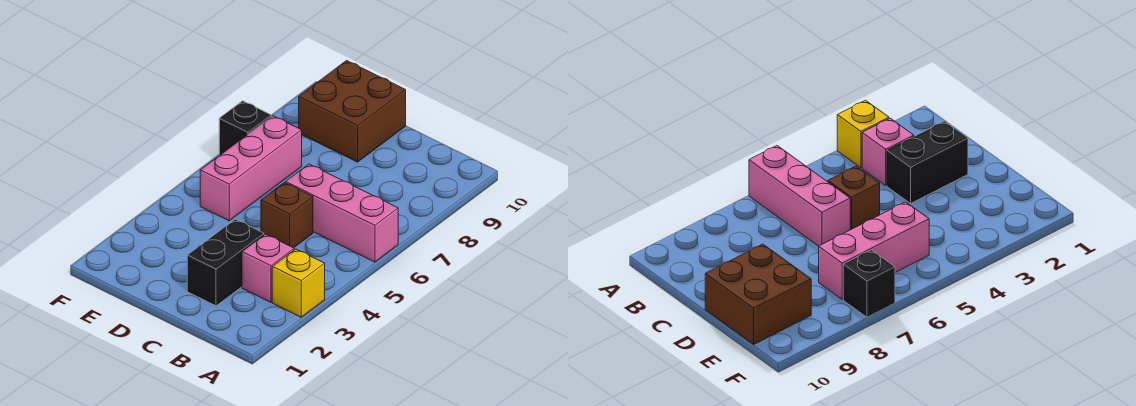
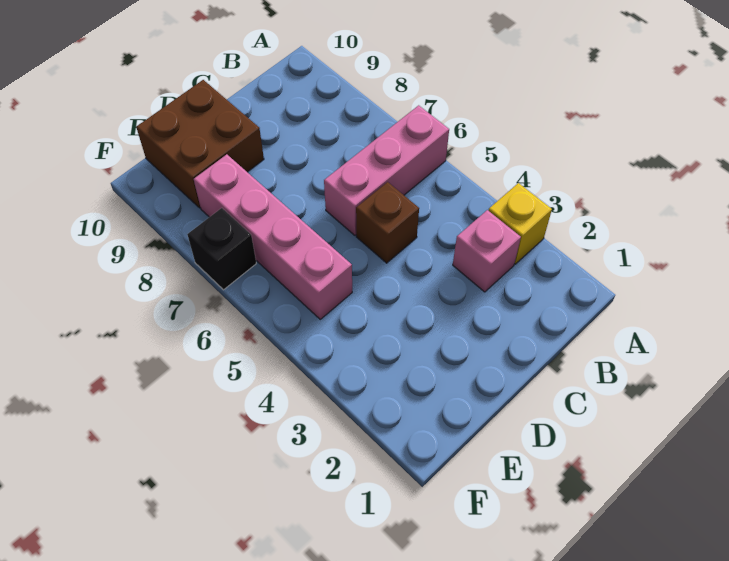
black brick C2:C3 level 1 -> none
pink brick E5:E7 level 1 -> pink brick E5:E8 level 1

